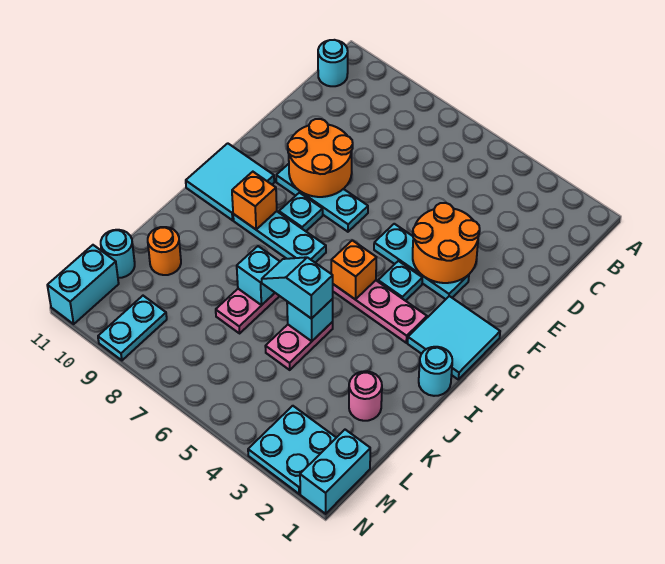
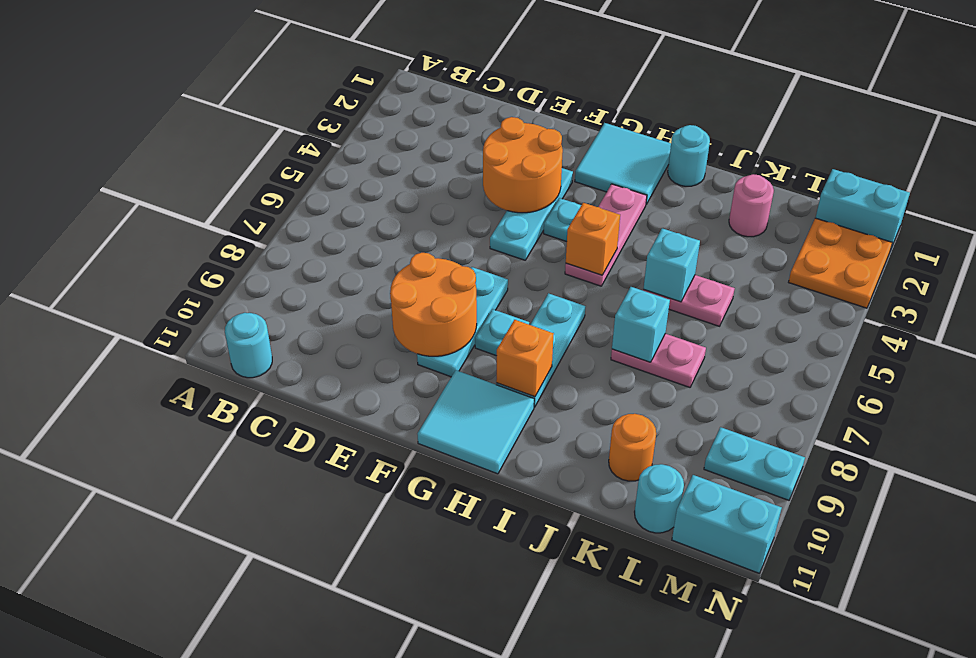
cyan slope J5:J6 level 3 top 5 -> none
cyan plate M2:N3 level 1 -> orange plate M2:N3 level 1

